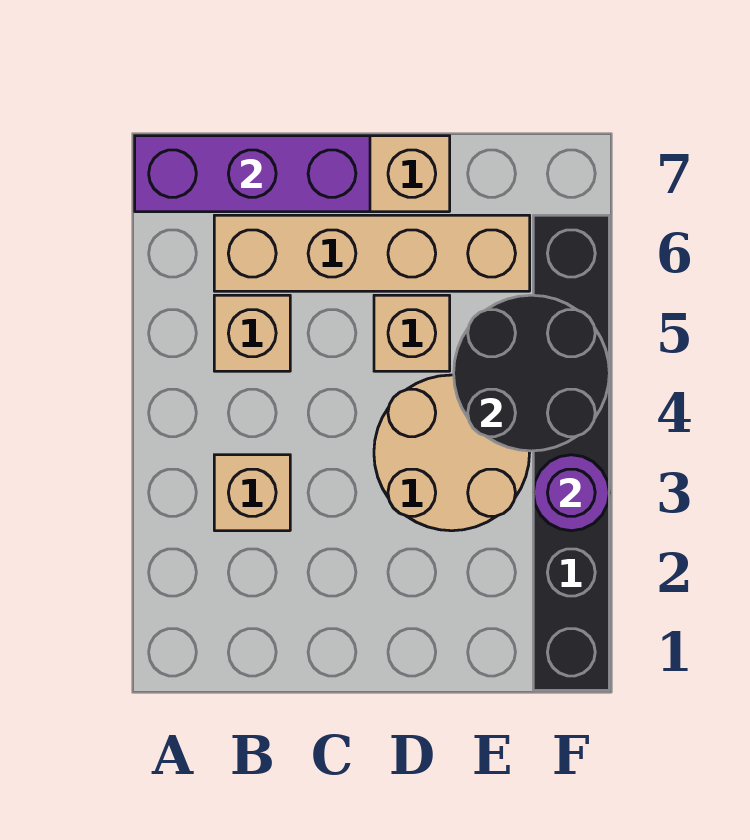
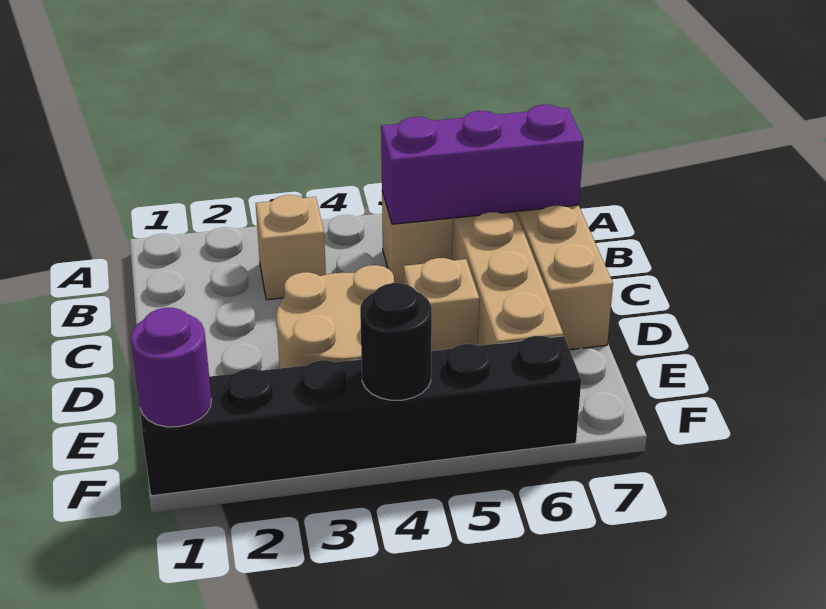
purple brick A7:C7 level 2 -> purple brick B5:B7 level 2
black round brick E4:F5 level 2 -> black round brick F4 level 2
purple round brick F3 level 2 -> purple round brick F1 level 2

